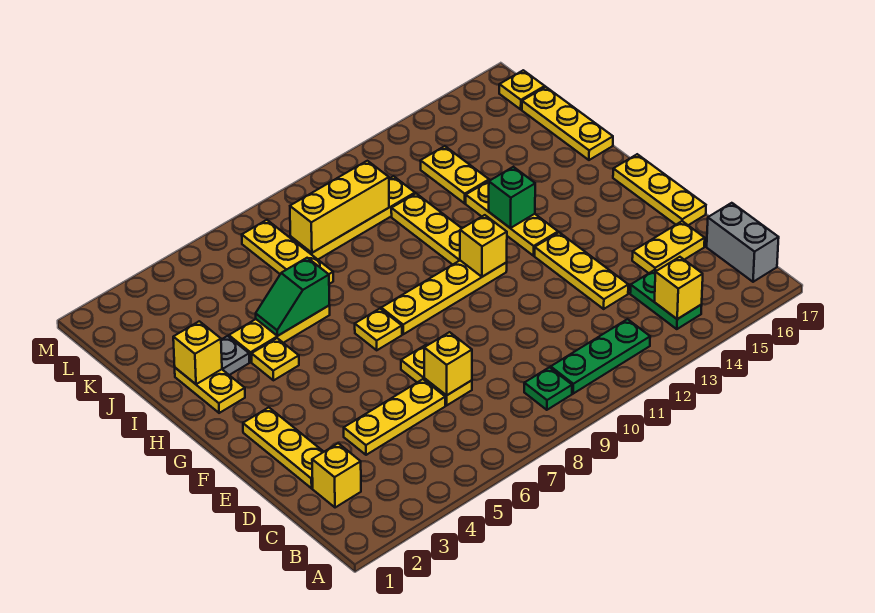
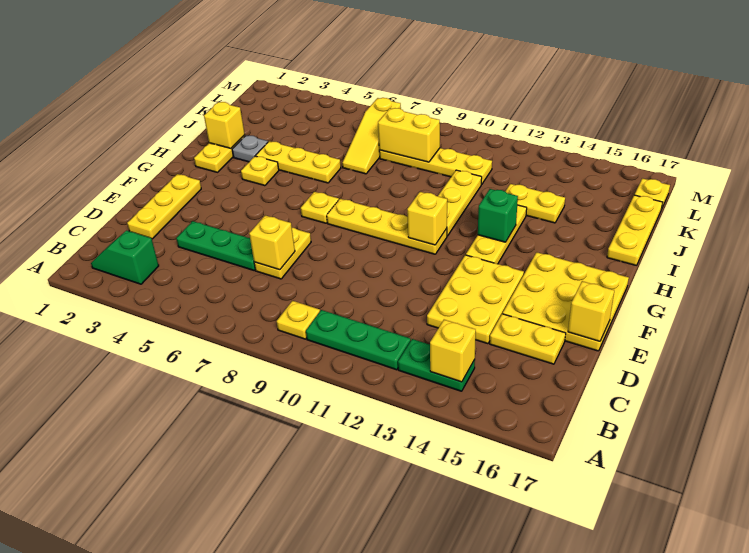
green plate B9 level 1 -> yellow plate B9 level 1
green plate B14:C14 level 1 -> green plate B13:B14 level 1
grey brick B17:C17 level 1 -> none
yellow brick C2 level 1 -> yellow brick E17 level 2
yellow plate D4:D6 level 1 -> green plate D4:D6 level 1
yellow plate D13:F13 level 1 -> yellow plate D13:F14 level 1
yellow plate E17:G17 level 1 -> yellow plate E15:G17 level 1
green slope I5:I6 level 2 top 6 -> green slope B2:B3 level 1 top 3
yellow plate J7:L7 level 1 -> yellow slope J7:L7 level 1 top L
yellow plate J13:K13 level 1 -> yellow plate J13:J14 level 1
yellow brick K8:K10 level 2 -> yellow brick K8:K9 level 2

